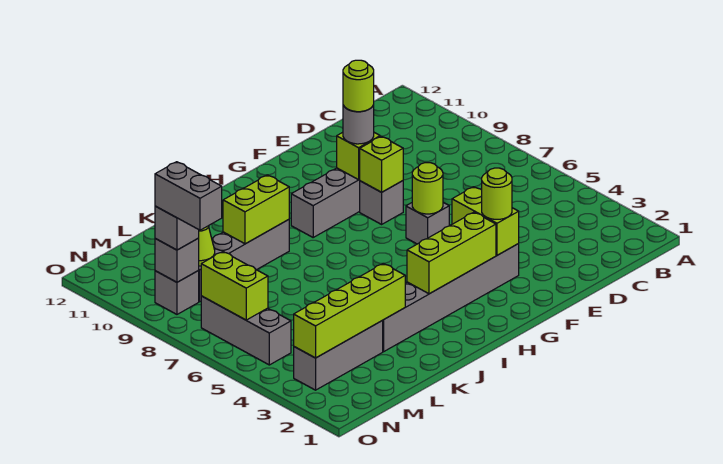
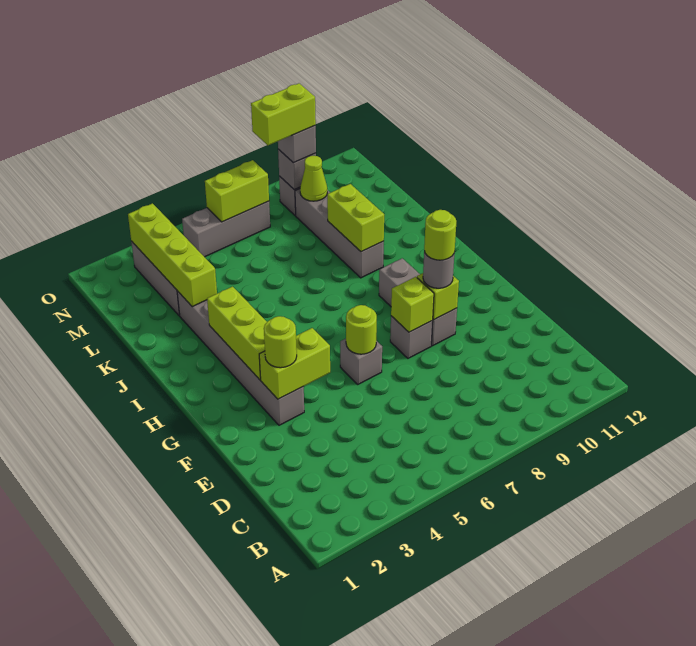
grey brick N8:N9 level 4 -> lime brick N8:N9 level 4

